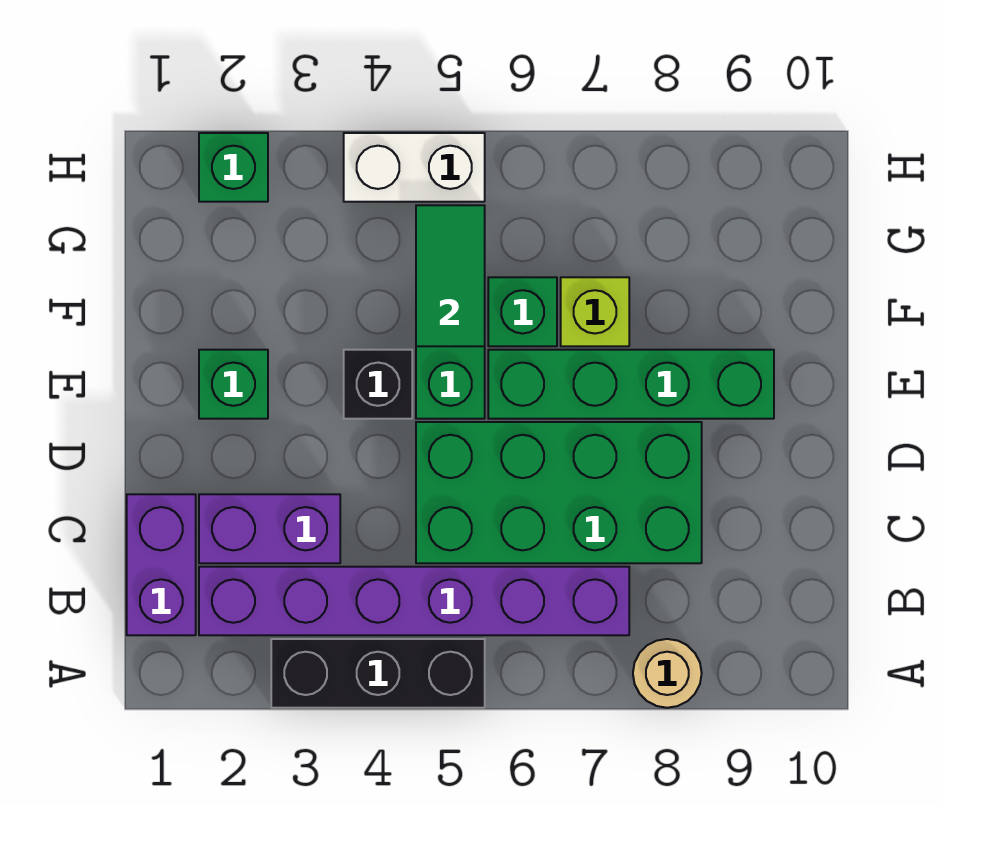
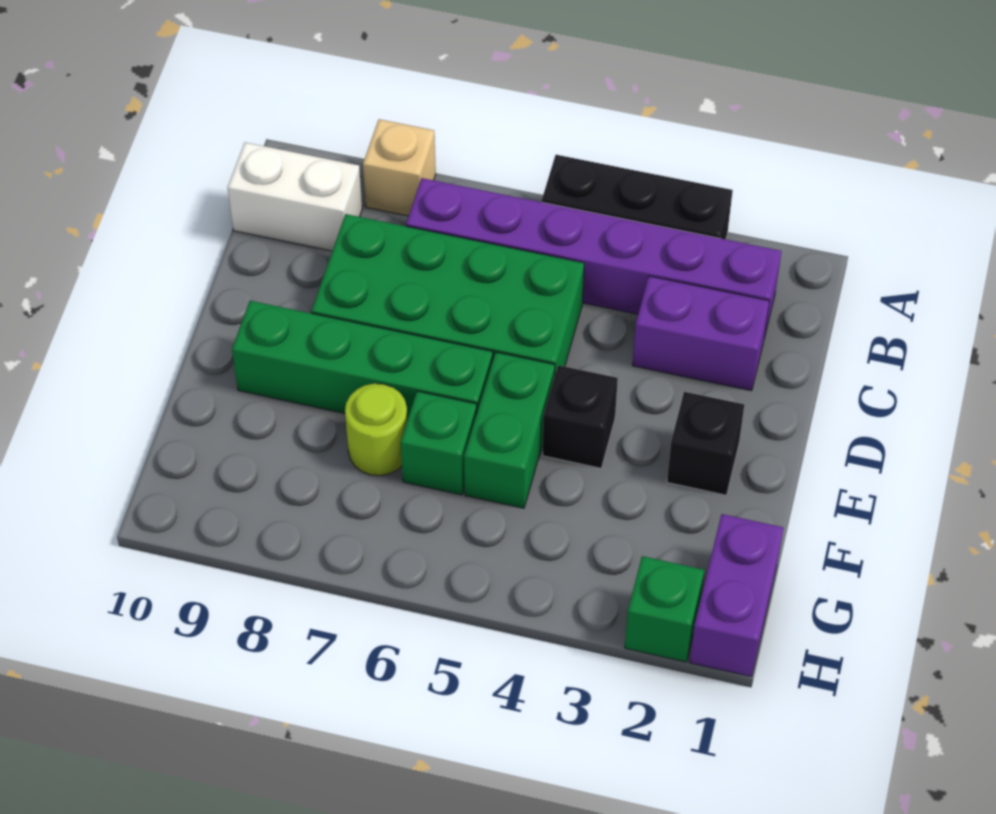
tan round brick A8 level 1 -> tan brick A8 level 1
purple brick B1:C1 level 1 -> purple brick G1:H1 level 1
green brick E2 level 1 -> black brick E2 level 1
green tile F5:G5 level 2 -> none
lime brick F7 level 1 -> lime round brick F7 level 1
white brick H4:H5 level 1 -> white brick B9:B10 level 1

